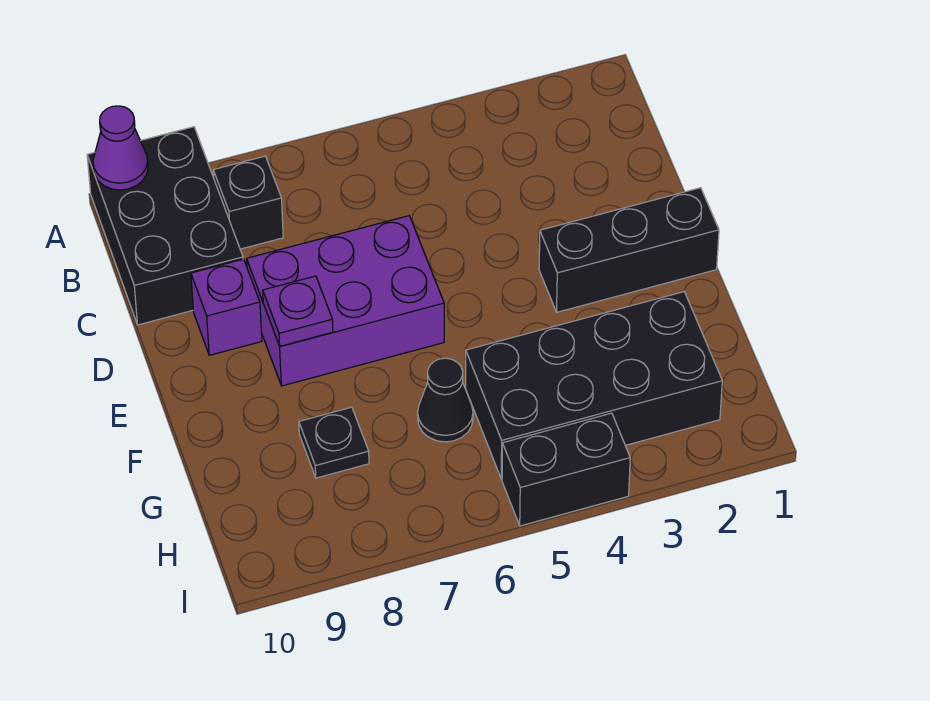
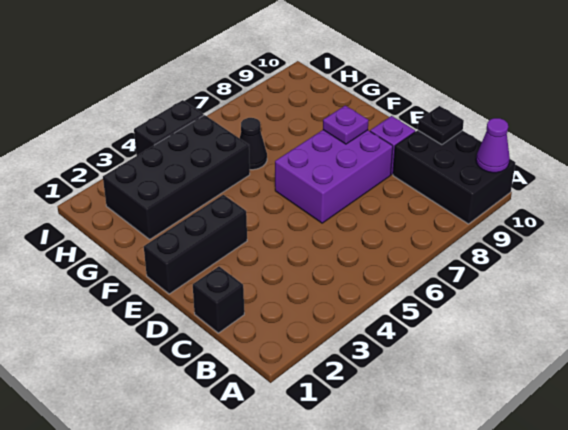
black brick B8 level 1 -> black brick C1 level 1
black plate G8 level 1 -> black plate C10 level 2

